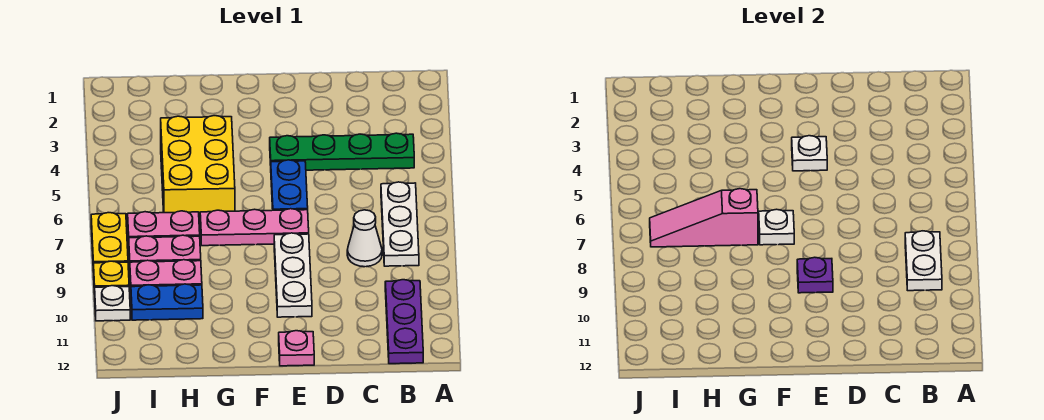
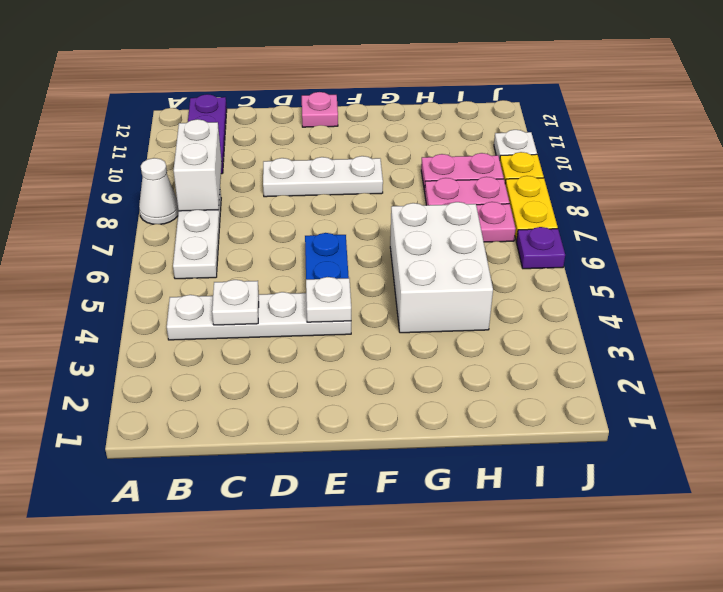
green plate B4:E4 level 1 -> white plate B4:E4 level 1
white plate B8:B9 level 2 -> white brick B8:B9 level 2
white cone C8 level 1 -> white cone A8 level 1
pink plate E7:G7 level 1 -> none
white plate E8:E10 level 1 -> white plate D9:F9 level 1
purple plate E9 level 2 -> purple plate J6 level 1
white plate F7 level 2 -> white plate C4 level 2
yellow brick G4:H6 level 1 -> white brick G4:H6 level 1
pink slope G7:I7 level 2 top G -> none
blue plate H10:I10 level 1 -> none

